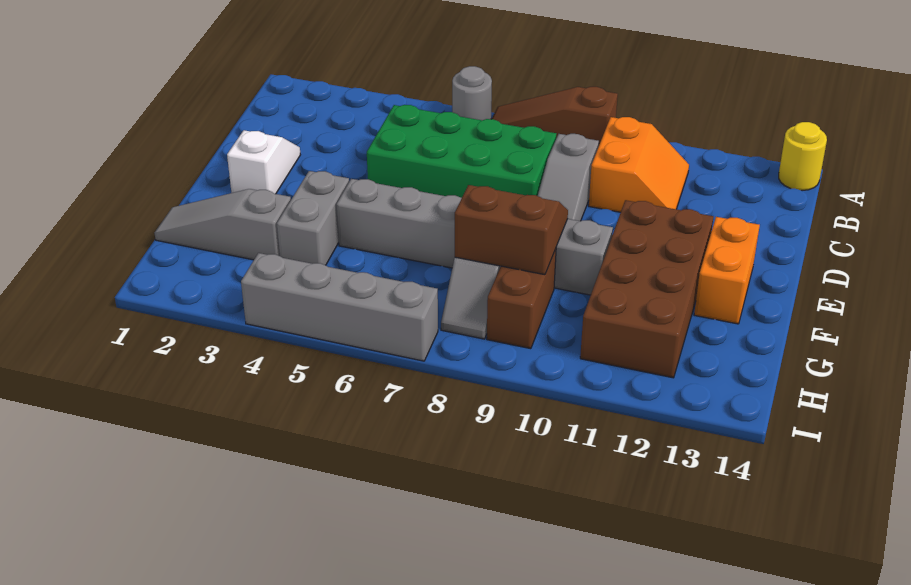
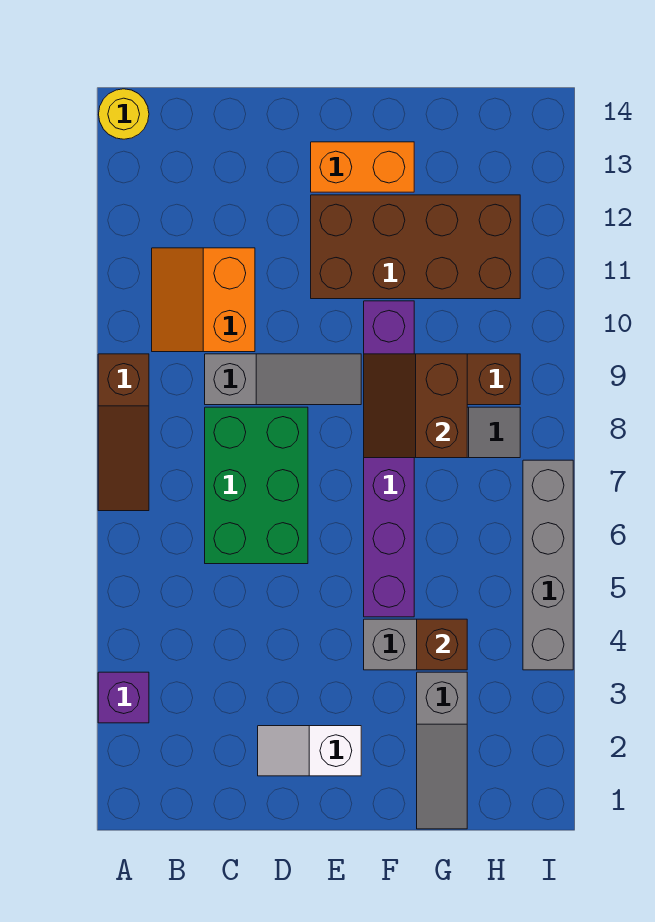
none -> purple brick A3 level 1
grey round brick A6 level 1 -> none
orange slope B10:C11 level 1 top 10 -> orange slope B10:C11 level 1 top C
green brick C5:D8 level 1 -> green brick C6:D8 level 1
grey brick F5:F10 level 1 -> purple brick F5:F10 level 1
none -> brown brick G4 level 2

